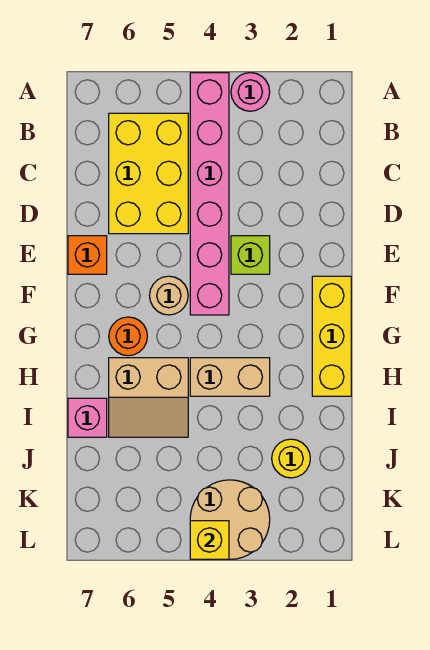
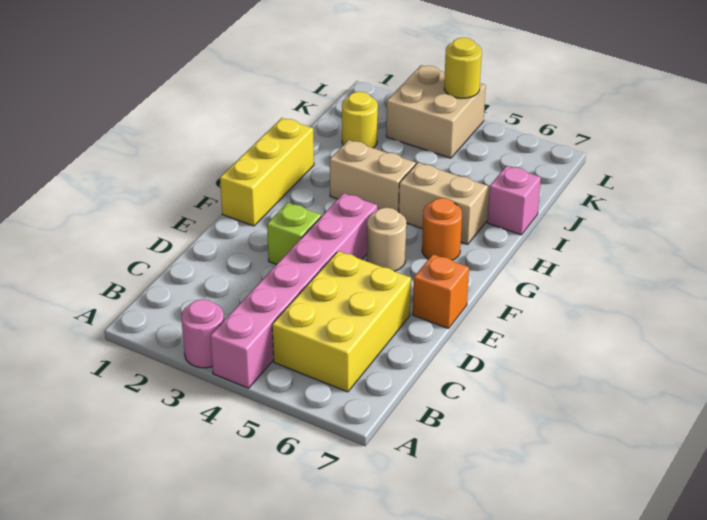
tan round brick K3:L4 level 1 -> tan brick K3:L4 level 1
yellow brick L4 level 2 -> yellow round brick L4 level 2

